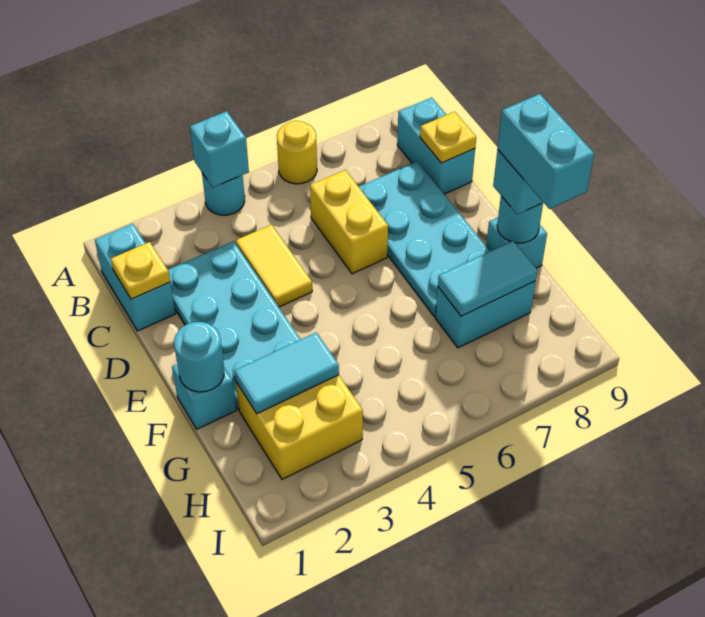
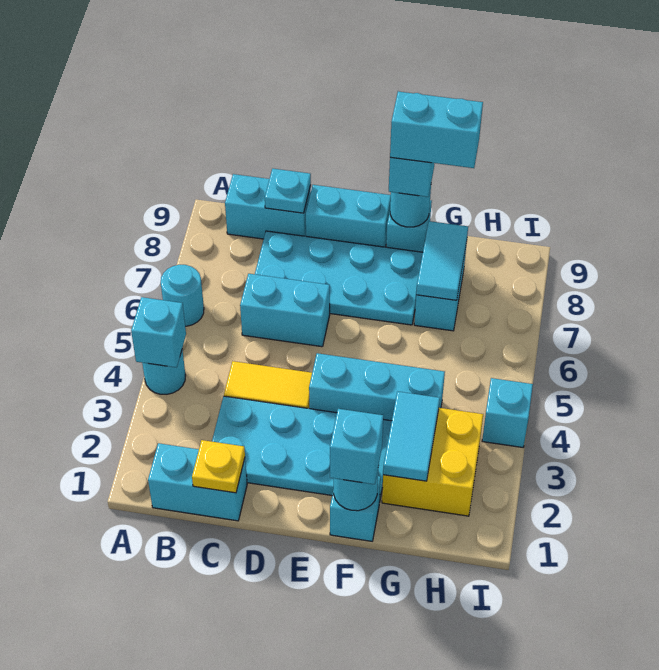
yellow round brick A6 level 1 -> cyan round brick A6 level 1
yellow brick C6:D6 level 1 -> cyan brick C6:D6 level 1
yellow plate C9 level 2 -> cyan plate C9 level 2
none -> cyan brick D9:E9 level 1
none -> cyan brick E4:G4 level 1
none -> cyan brick F1 level 3
none -> cyan brick I4 level 1

